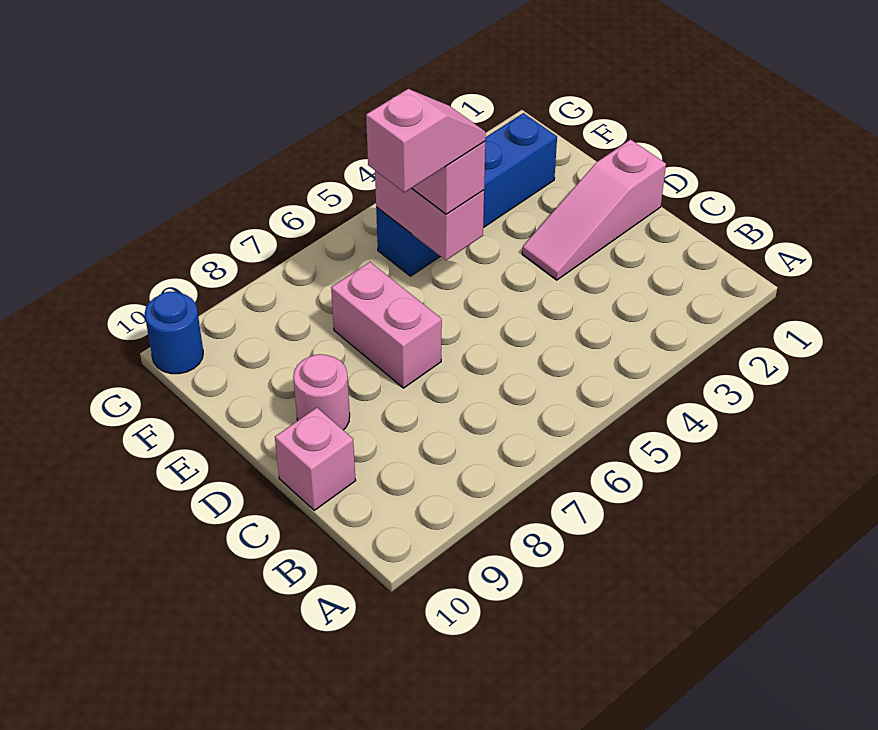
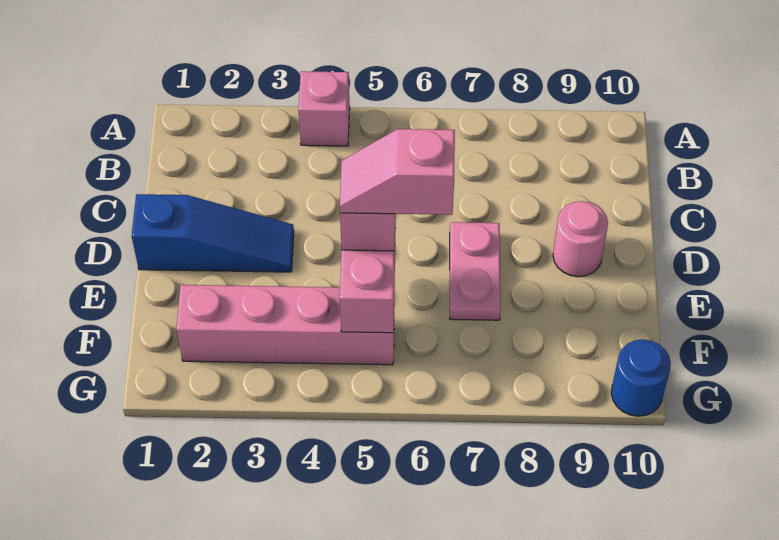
pink brick C10 level 1 -> pink brick A4 level 1
pink slope D1:D3 level 1 top 1 -> blue slope D1:D3 level 1 top 1
pink brick D7:E7 level 1 -> pink plate D7:E7 level 1
blue brick F2:F5 level 1 -> pink brick F2:F5 level 1

